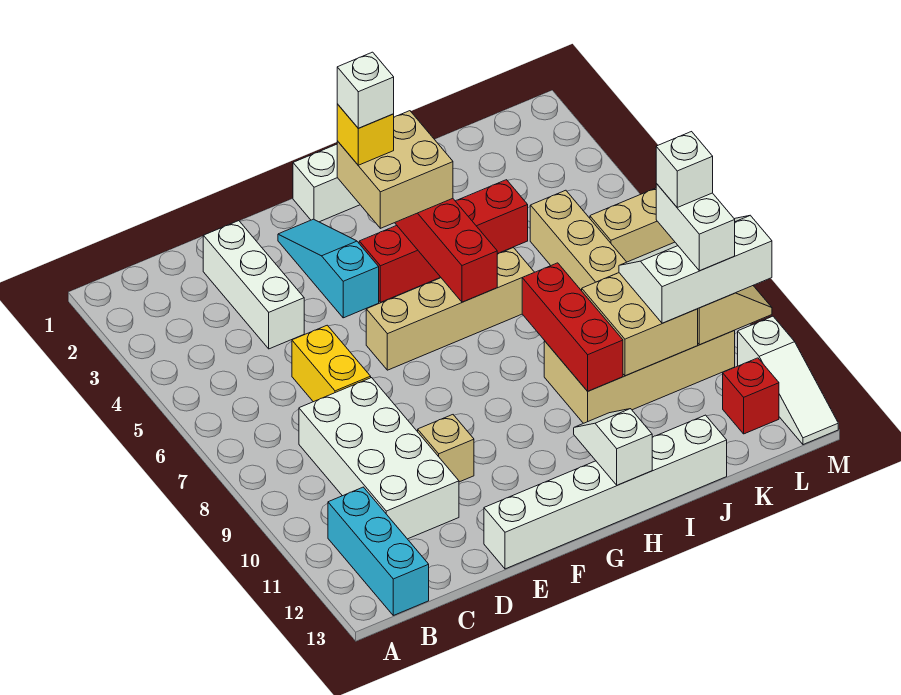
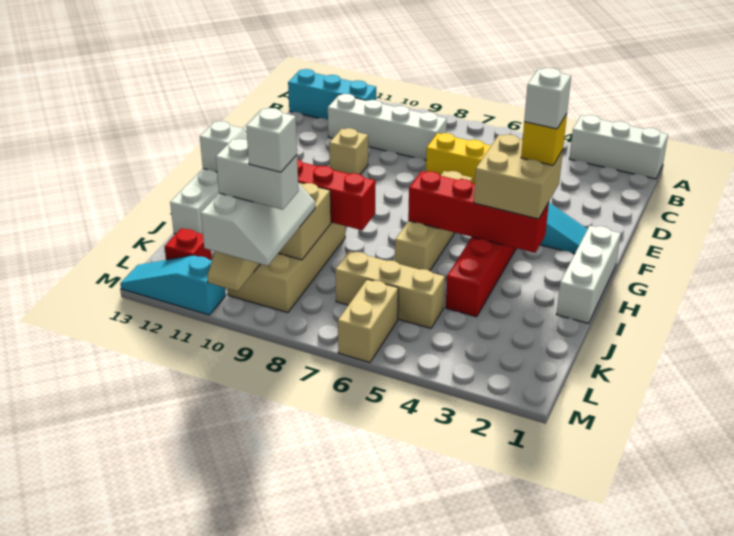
white brick C8:D11 level 1 -> white brick C8:C11 level 1
white brick D2:D4 level 1 -> white brick A1:A3 level 1
white slope M11:M13 level 1 top 11 -> cyan slope M11:M13 level 1 top 11

